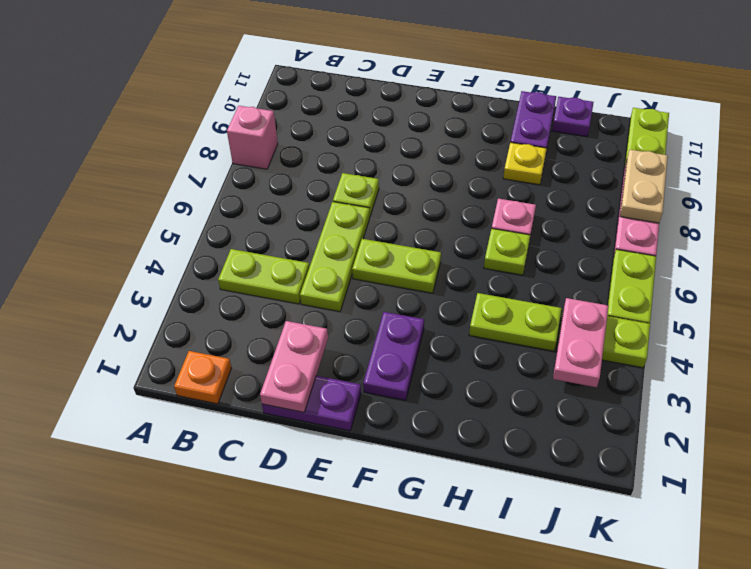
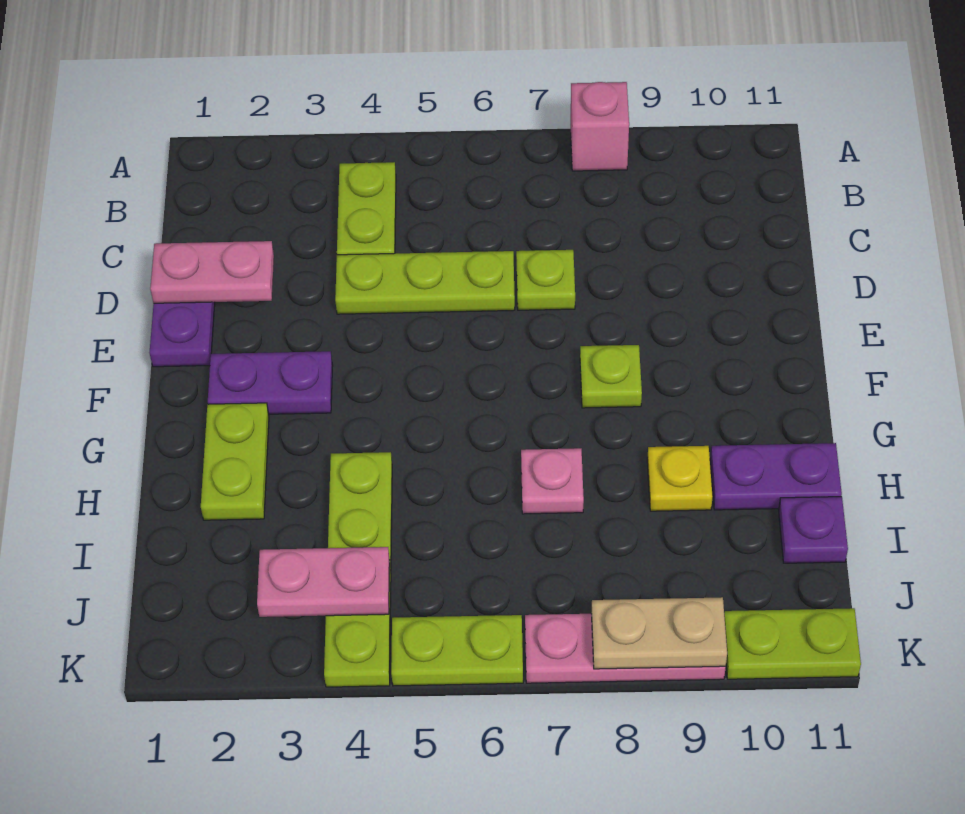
orange plate B1 level 1 -> none
lime plate E5:F5 level 1 -> lime plate G2:H2 level 1
lime plate H6 level 1 -> lime plate F8 level 1

